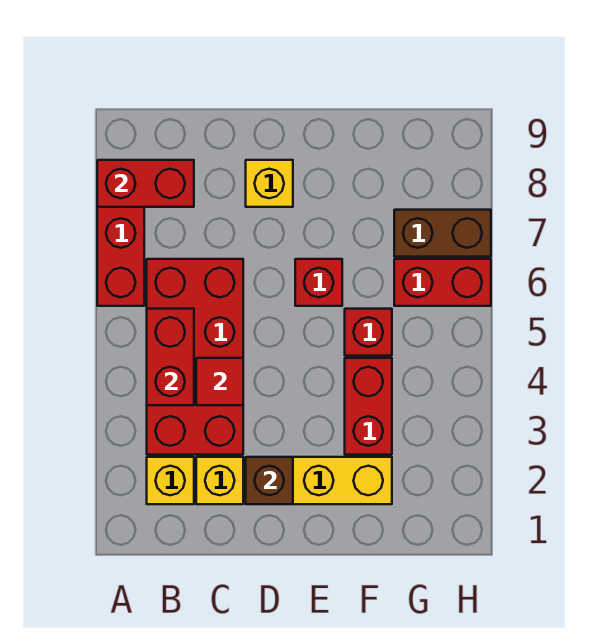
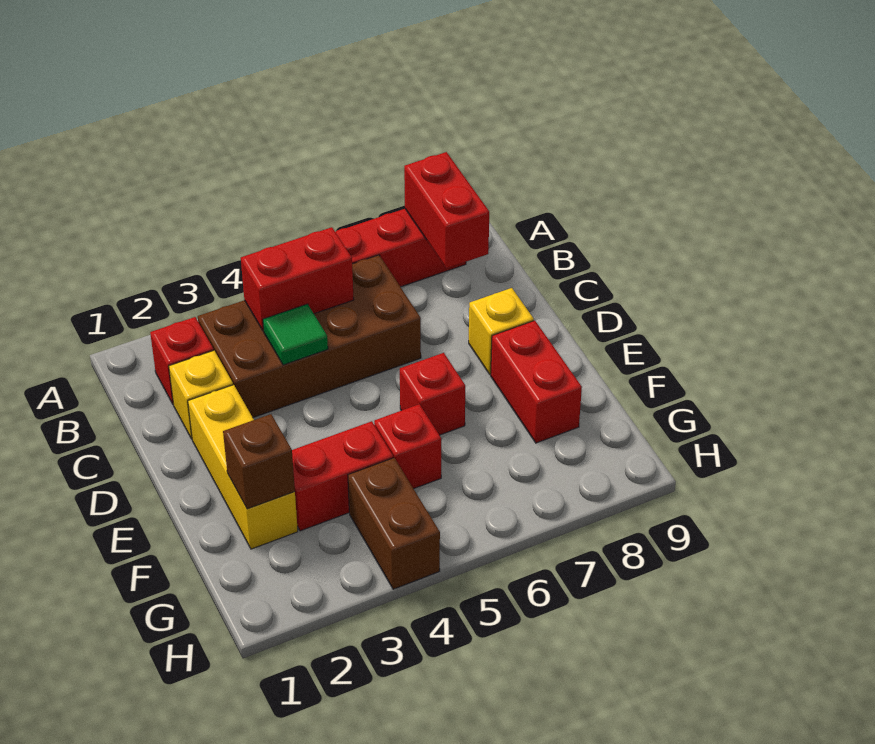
yellow brick B2 level 1 -> red brick B2 level 1
red brick B3:C6 level 1 -> brown brick B3:C6 level 1
red tile C4 level 2 -> green tile C4 level 2
brown brick D2 level 2 -> brown brick F2 level 2
red brick G6:H6 level 1 -> red brick E8:F8 level 1
brown brick G7:H7 level 1 -> brown brick G4:H4 level 1

